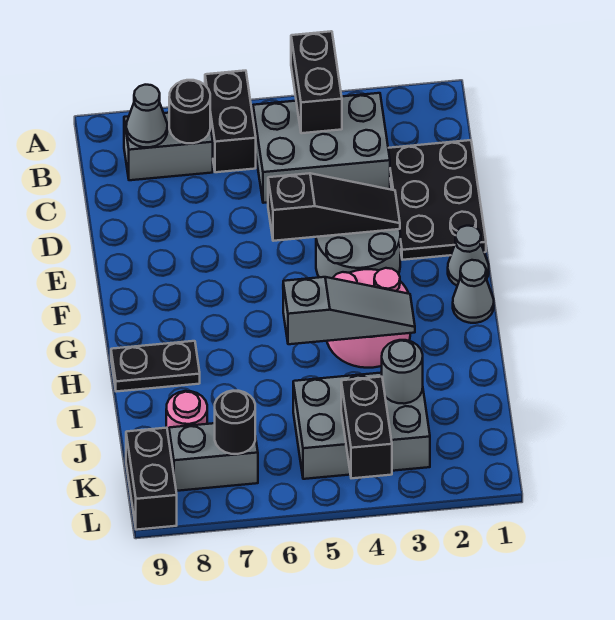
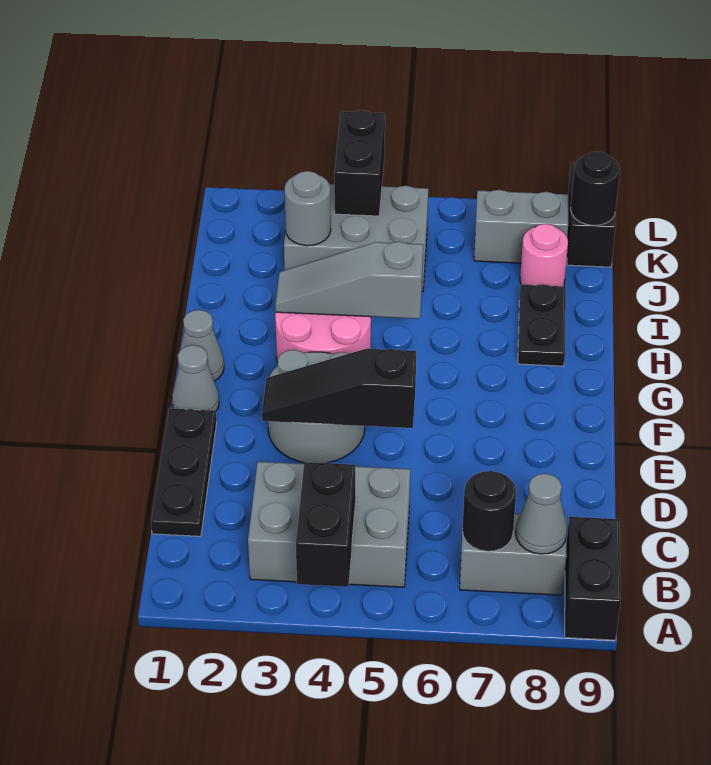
black brick A6:B6 level 1 -> black brick A9:B9 level 1
black plate C1:E2 level 1 -> black plate C1:E1 level 1
black plate H8:H9 level 1 -> black plate H8:I8 level 1
black round brick K7 level 2 -> black round brick K9 level 2

